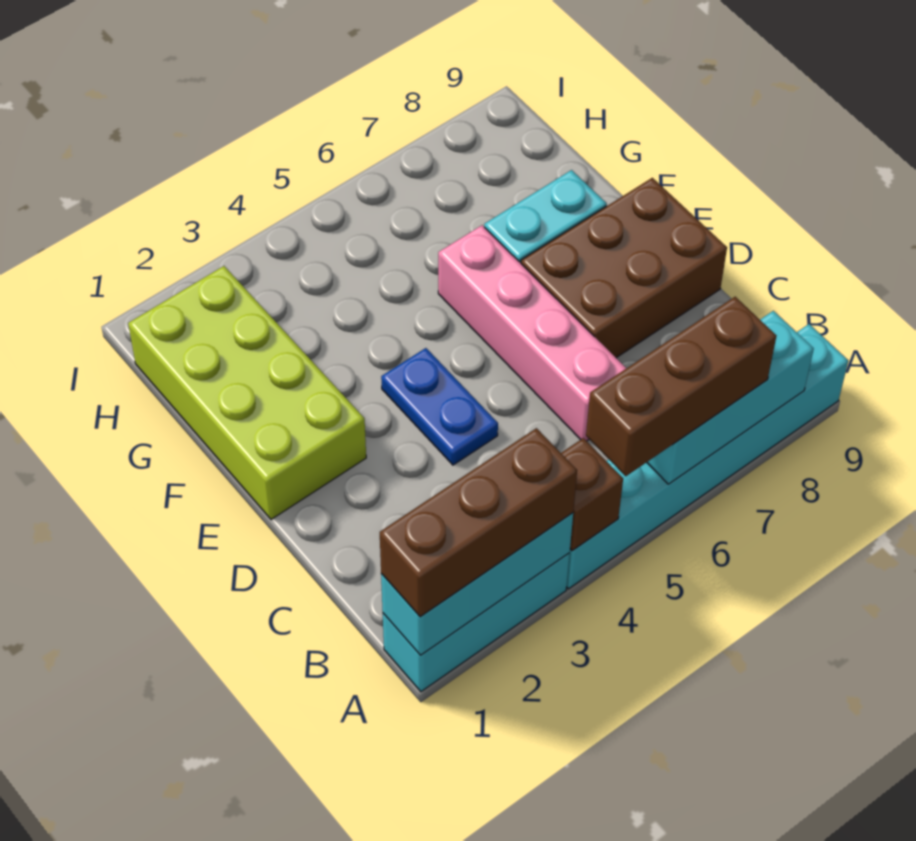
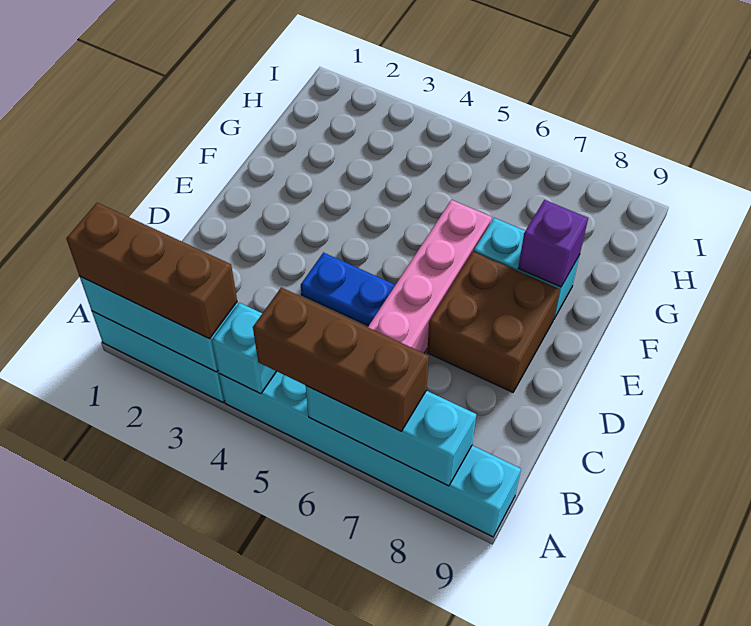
brown brick A4 level 2 -> cyan brick A4 level 2
blue plate D4:E4 level 1 -> blue plate D4:D5 level 1
brown brick D7:E9 level 1 -> brown brick D7:E8 level 1
lime brick E1:H2 level 1 -> none
none -> purple brick F8 level 2

